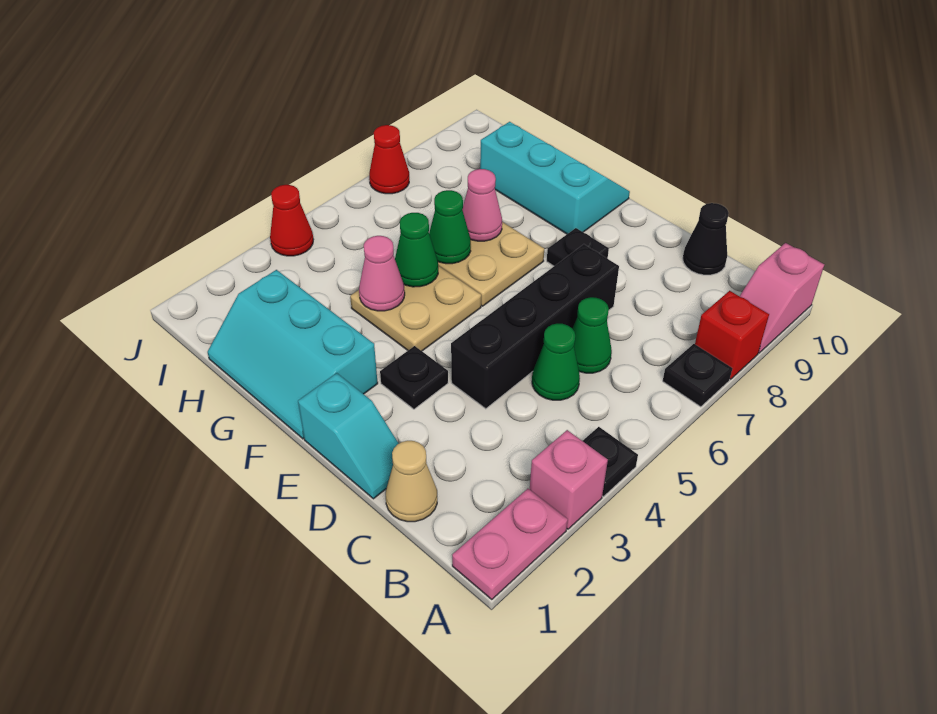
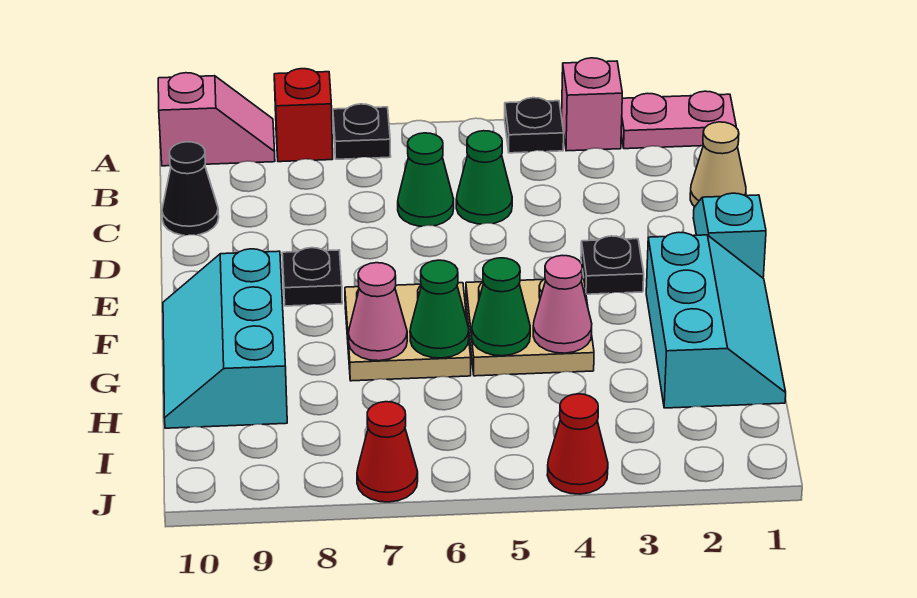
black brick D4:D7 level 1 -> none

